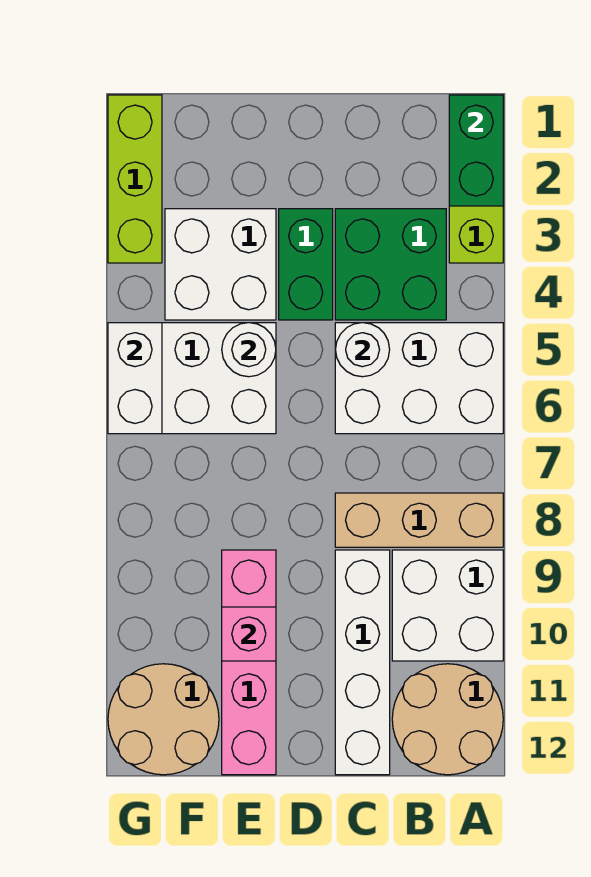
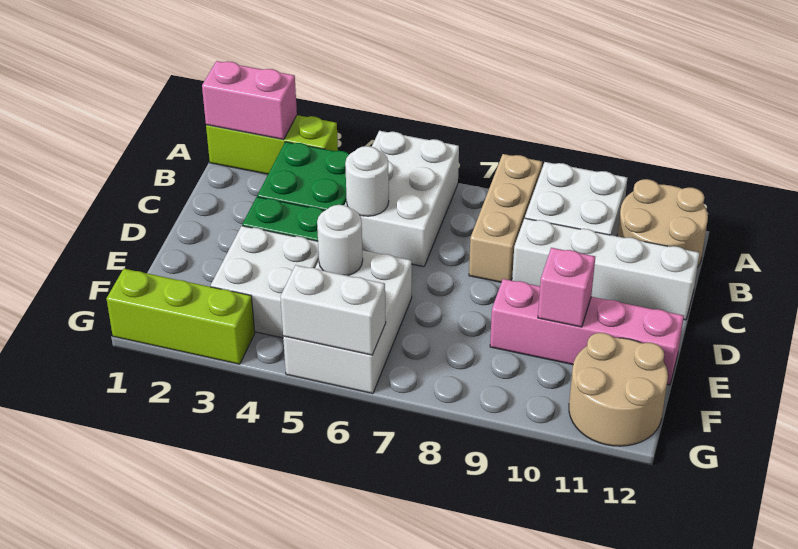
green brick A1:A2 level 2 -> pink brick A1:A2 level 2

